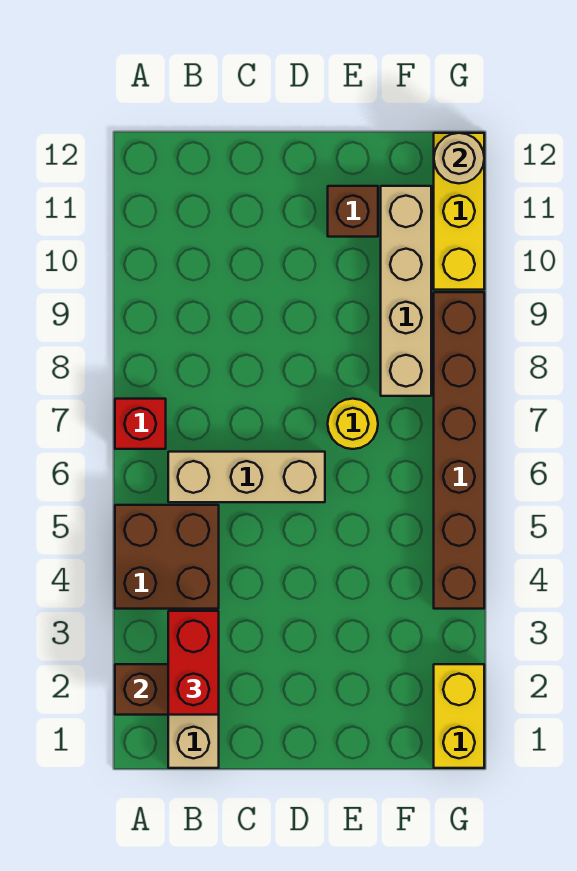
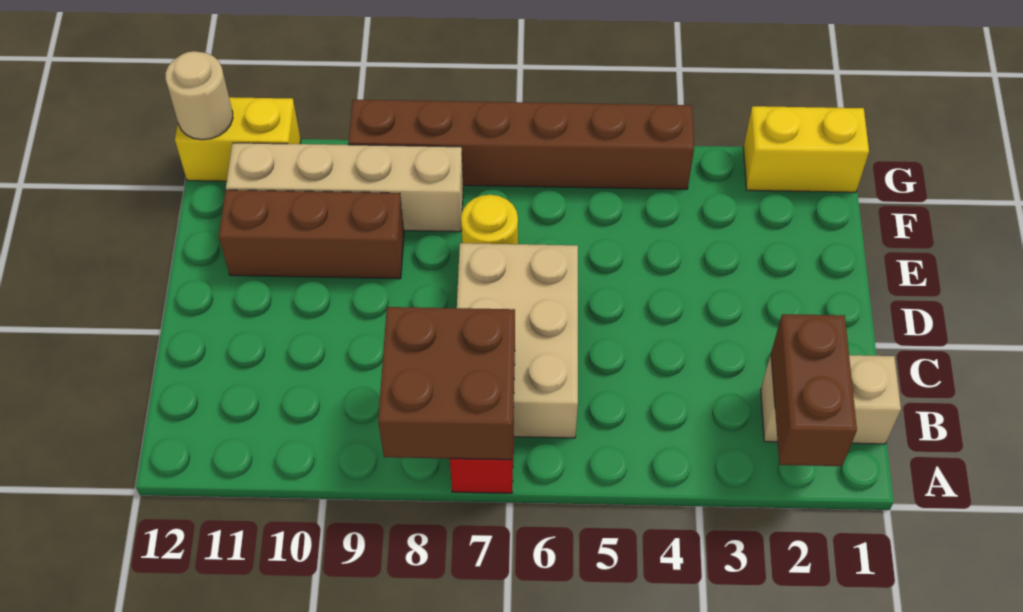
brown brick A4:B5 level 1 -> brown brick A7:B8 level 2
red brick B2:B3 level 3 -> none
tan brick B6:D6 level 1 -> tan brick B6:D7 level 1
brown brick E11 level 1 -> brown brick E9:E11 level 1
yellow brick G10:G12 level 1 -> yellow brick G11:G12 level 1

